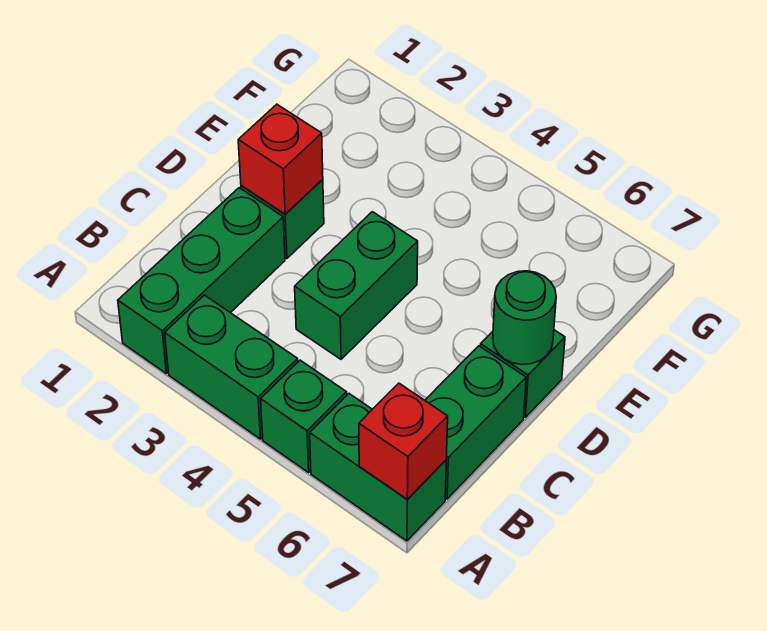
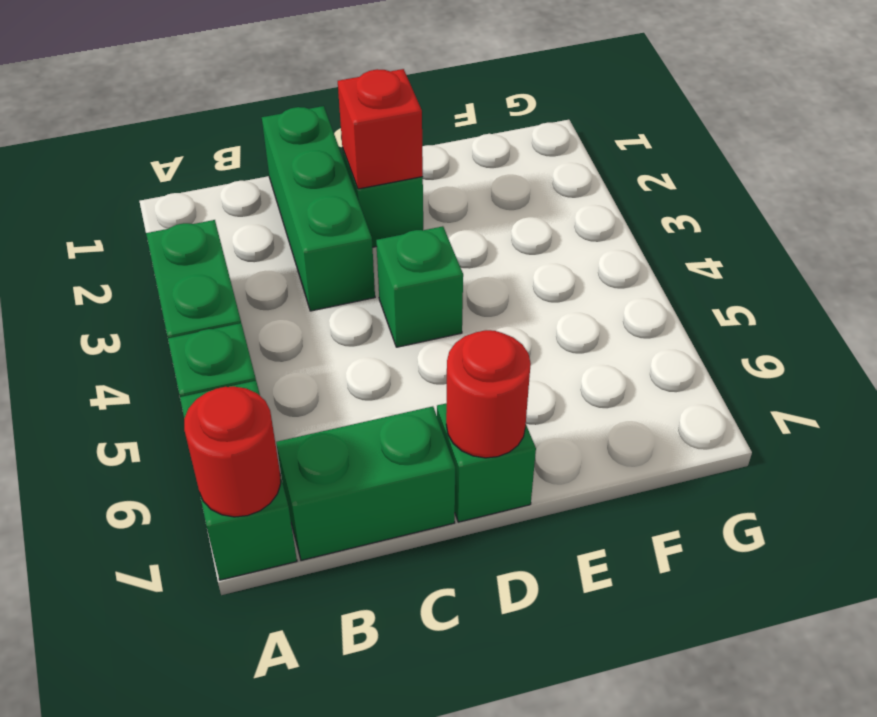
green brick A2:C2 level 1 -> green brick C1:C3 level 1
red brick A7 level 2 -> red round brick A7 level 2
green brick C4:D4 level 1 -> green brick D4 level 1
green round brick D7 level 2 -> red round brick D7 level 2

